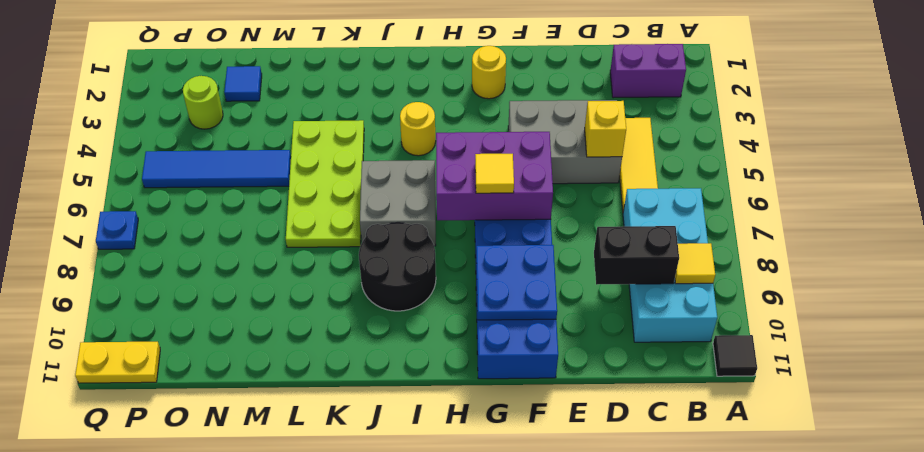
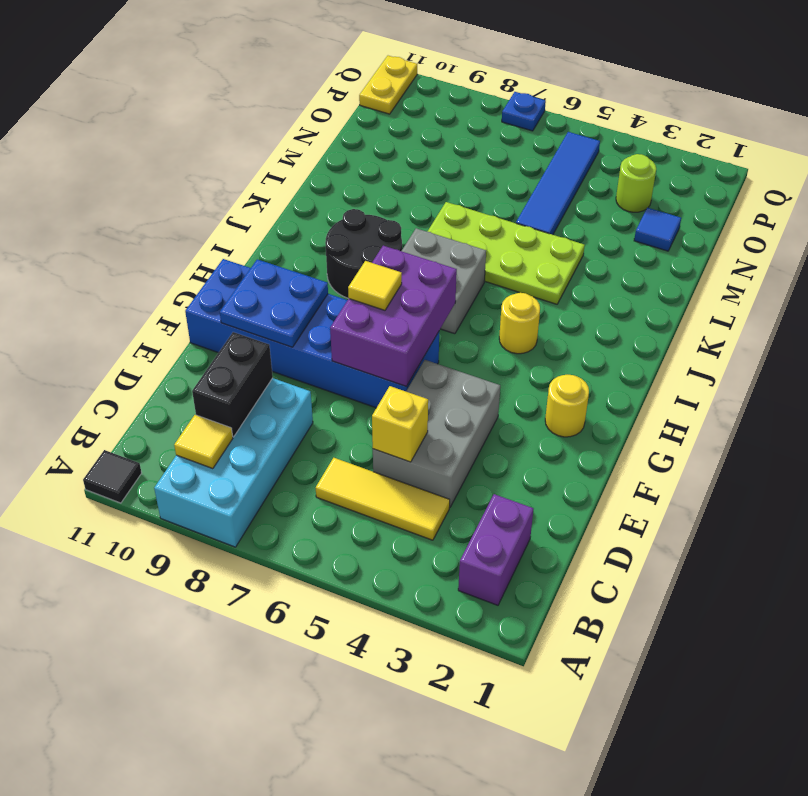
cyan brick B7:C10 level 1 -> cyan brick A8:D9 level 1

